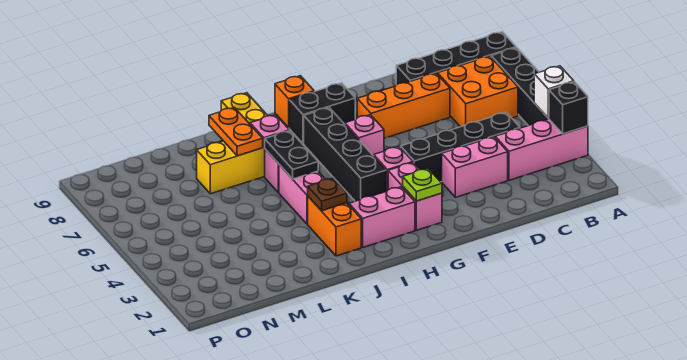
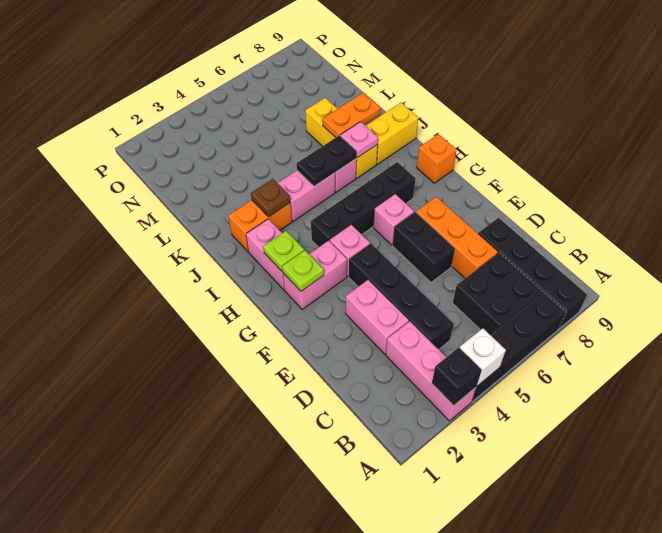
orange brick B6:C7 level 1 -> black brick B6:C7 level 1
black brick G8:H8 level 1 -> black brick E6:F6 level 1
none -> lime plate H2 level 2

